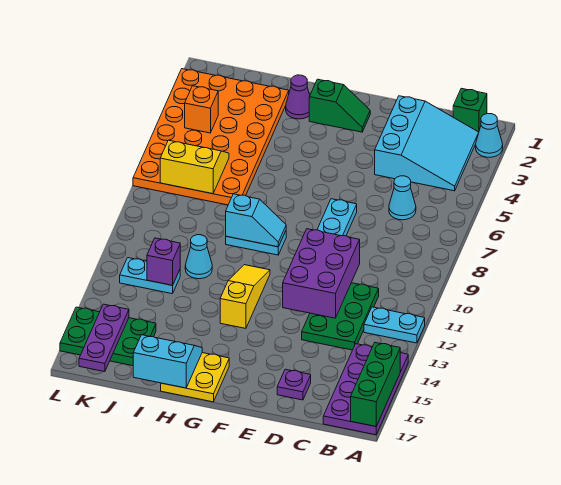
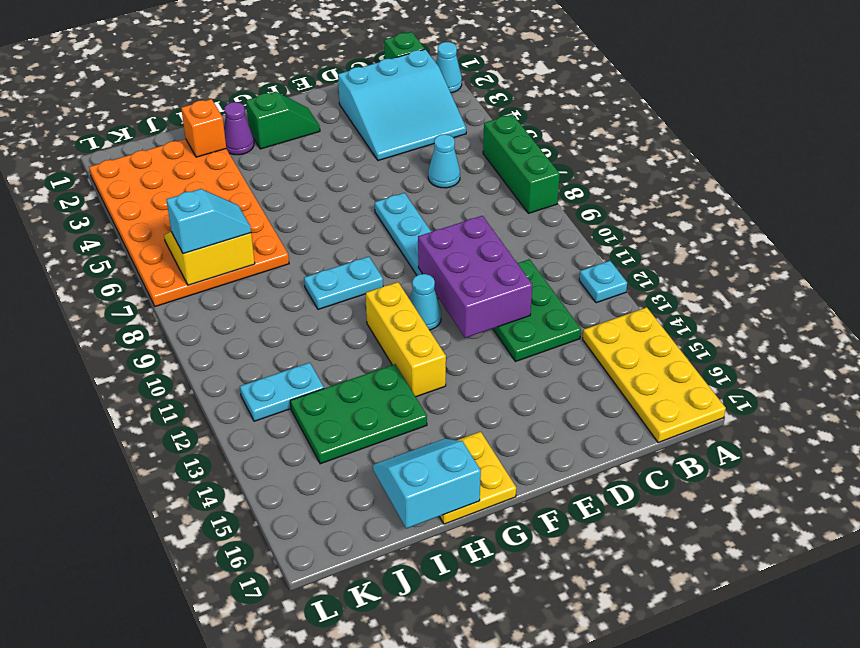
cyan plate A12:B12 level 1 -> cyan plate A12 level 1
purple plate A14:B17 level 1 -> yellow plate A14:B17 level 1
green brick A15:A17 level 2 -> green brick A6:A8 level 1
cyan slope B2:D4 level 1 top D -> cyan slope B2:D4 level 1 top 2
purple plate D16 level 1 -> none
cyan slope G9:H9 level 2 top H -> cyan slope J7:K7 level 3 top K
yellow slope G11:G13 level 1 top 13 -> yellow brick G11:G13 level 1
cyan cone I11 level 1 -> cyan cone F11 level 1
purple brick J12 level 2 -> none
green plate J15:L16 level 1 -> green plate H13:J14 level 1
orange brick K4 level 2 -> orange brick I2 level 2
purple plate K15:K17 level 2 -> none

